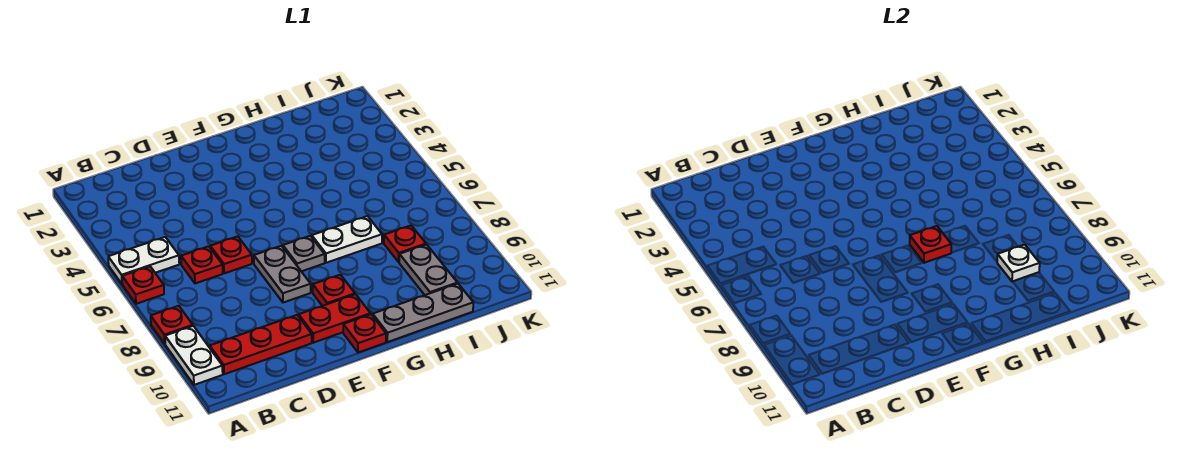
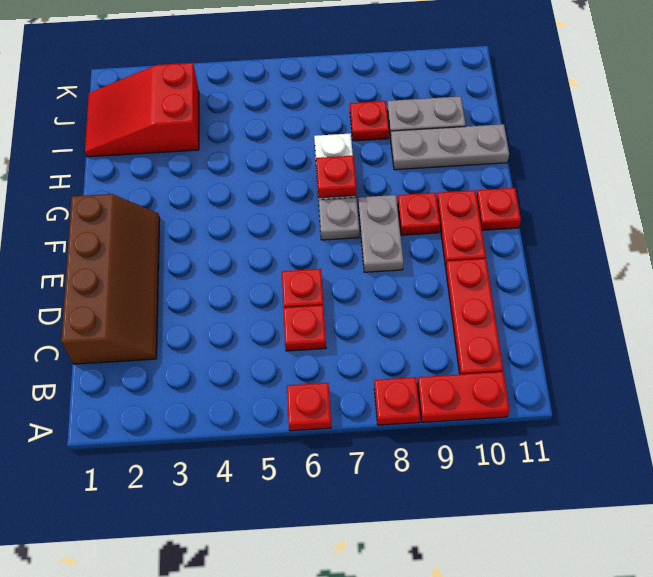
white plate A5:B5 level 1 -> none
white plate A9:A10 level 1 -> red plate A9:A10 level 1
none -> brown slope C1:F2 level 1 top 1
grey plate E7:E8 level 1 -> grey plate E8:F8 level 1
grey plate G11:I11 level 1 -> grey plate H9:H11 level 1
none -> red slope I1:J3 level 1 top 3
white plate I9 level 2 -> none

